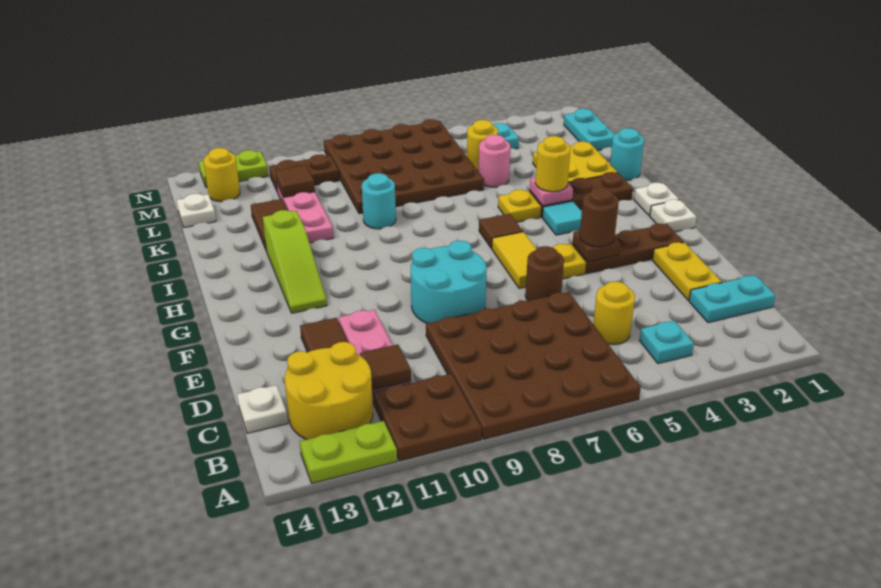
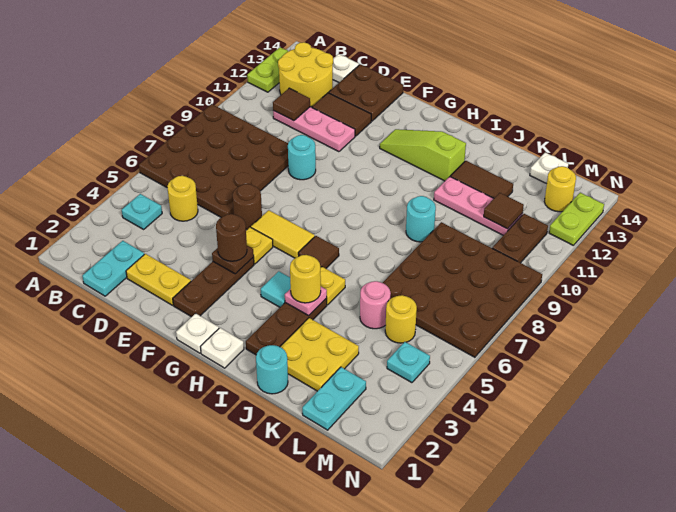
brown plate A10:B11 level 1 -> brown plate D13:E14 level 1
cyan round brick E8:F9 level 1 -> cyan round brick E9 level 1
cyan plate L1:M1 level 1 -> cyan plate L1:L2 level 1

